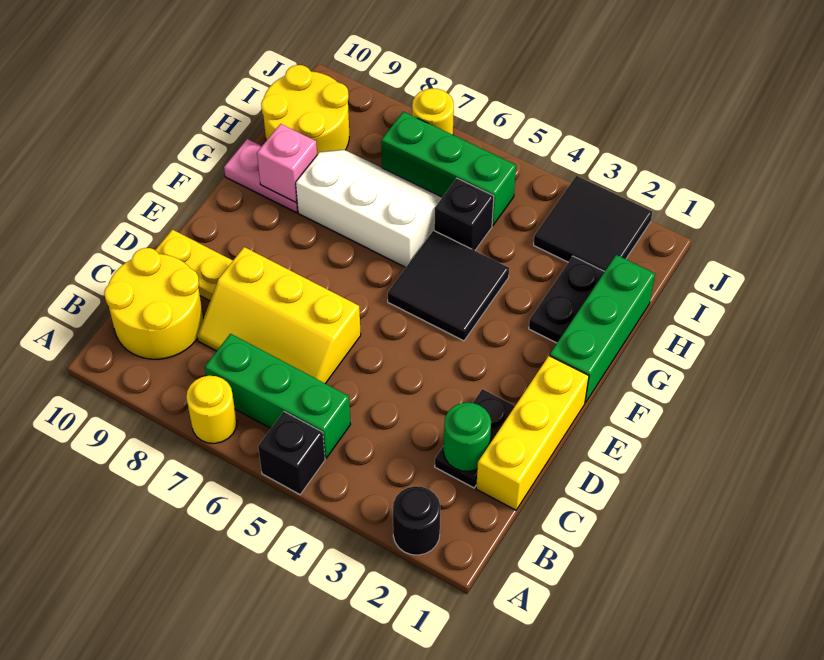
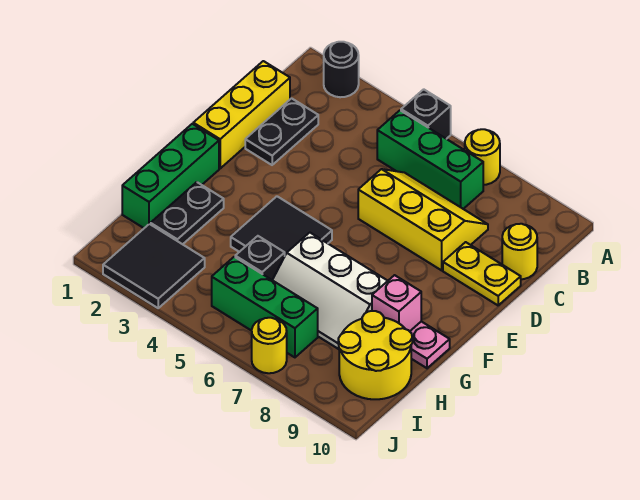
yellow round brick B9:C10 level 1 -> yellow round brick C10 level 1
green round brick C2 level 2 -> none

